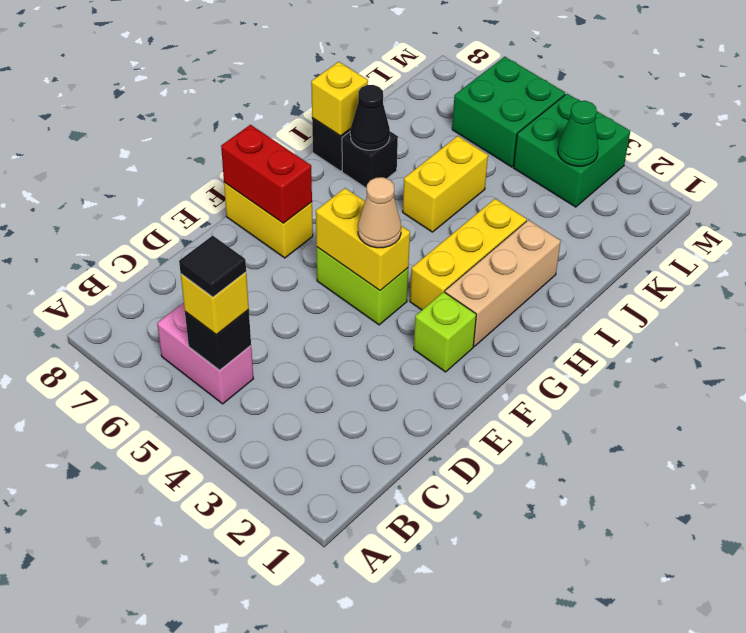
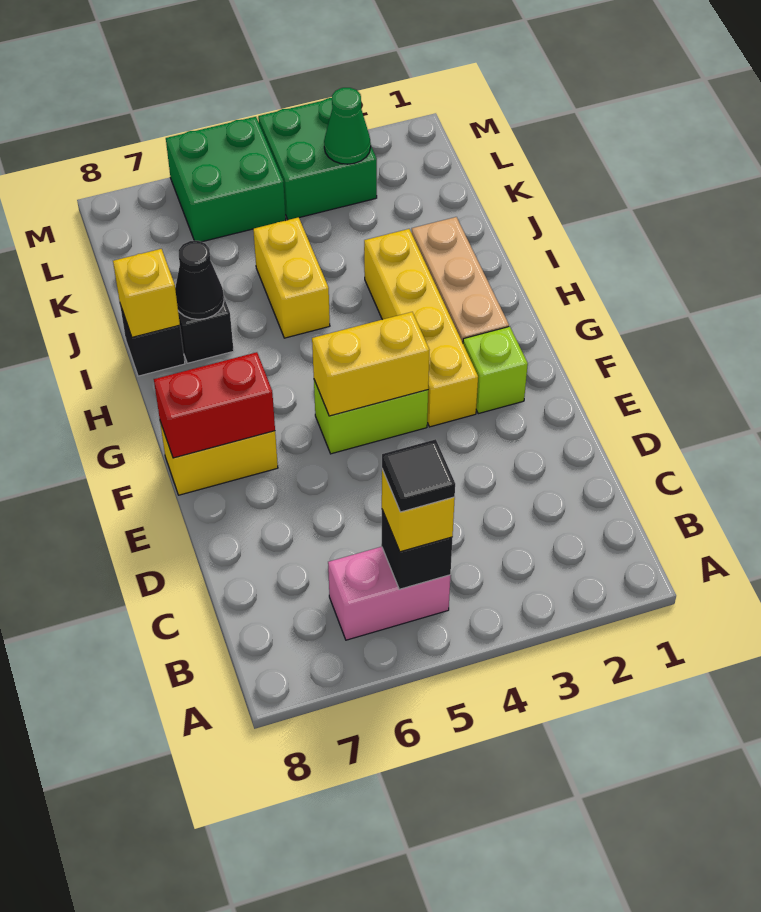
tan cone F4 level 3 -> none
yellow brick G3:I3 level 1 -> yellow brick F3:I3 level 1

